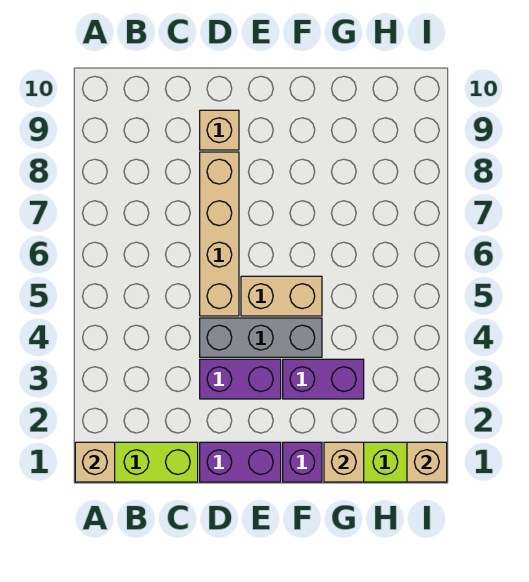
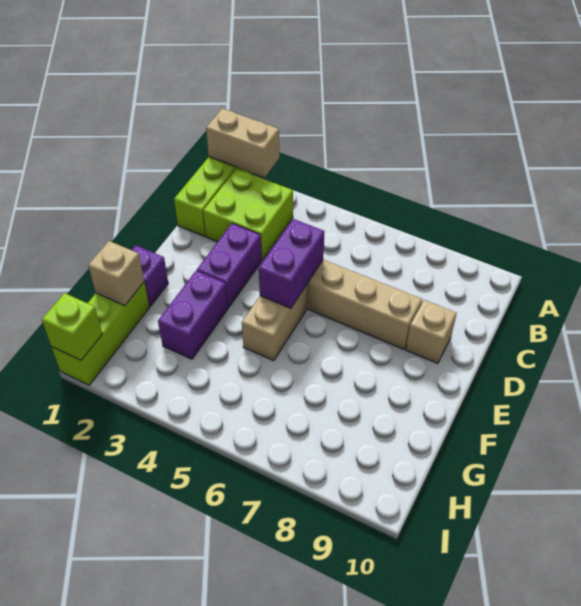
tan brick A1 level 2 -> tan brick A1:A2 level 2
none -> lime brick B2:C3 level 1
purple brick D1:E1 level 1 -> purple brick D5:E5 level 2
grey brick D4:F4 level 1 -> none
tan brick I1 level 2 -> lime brick I1 level 2

